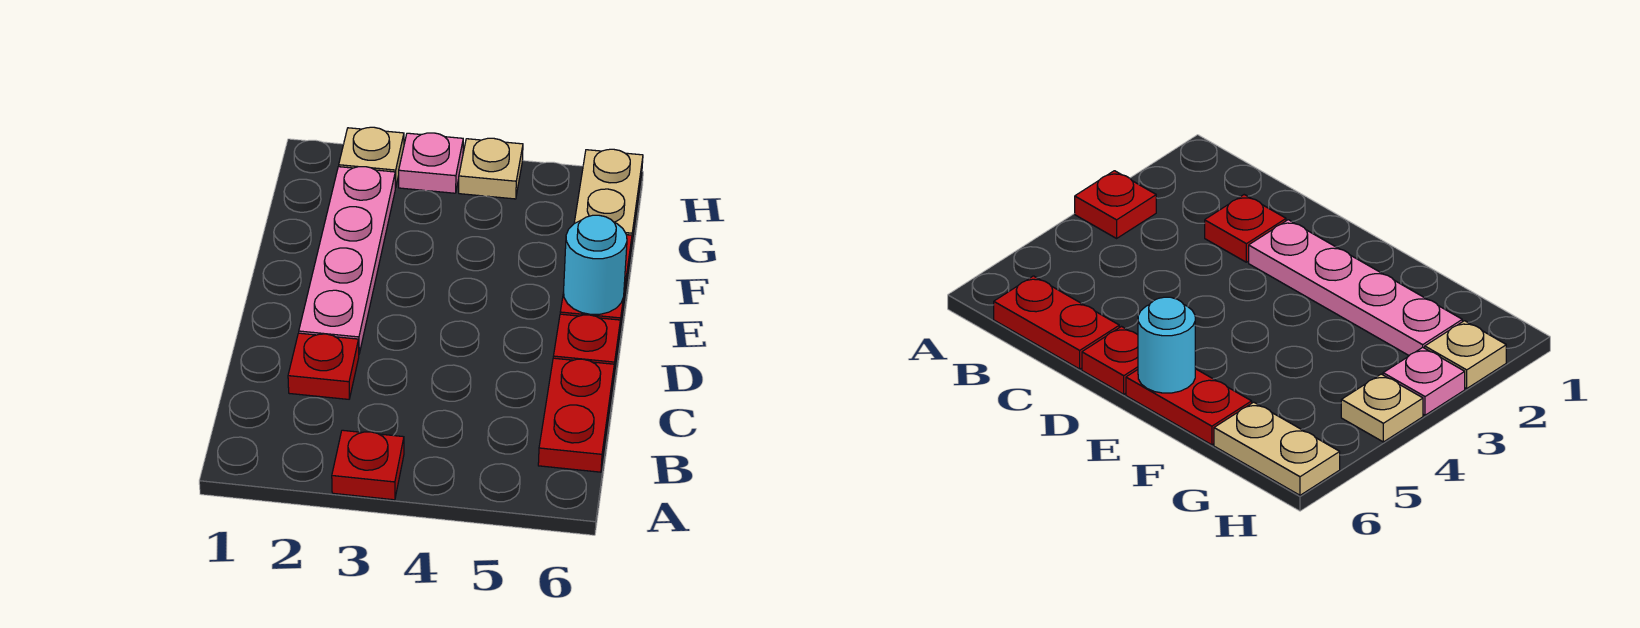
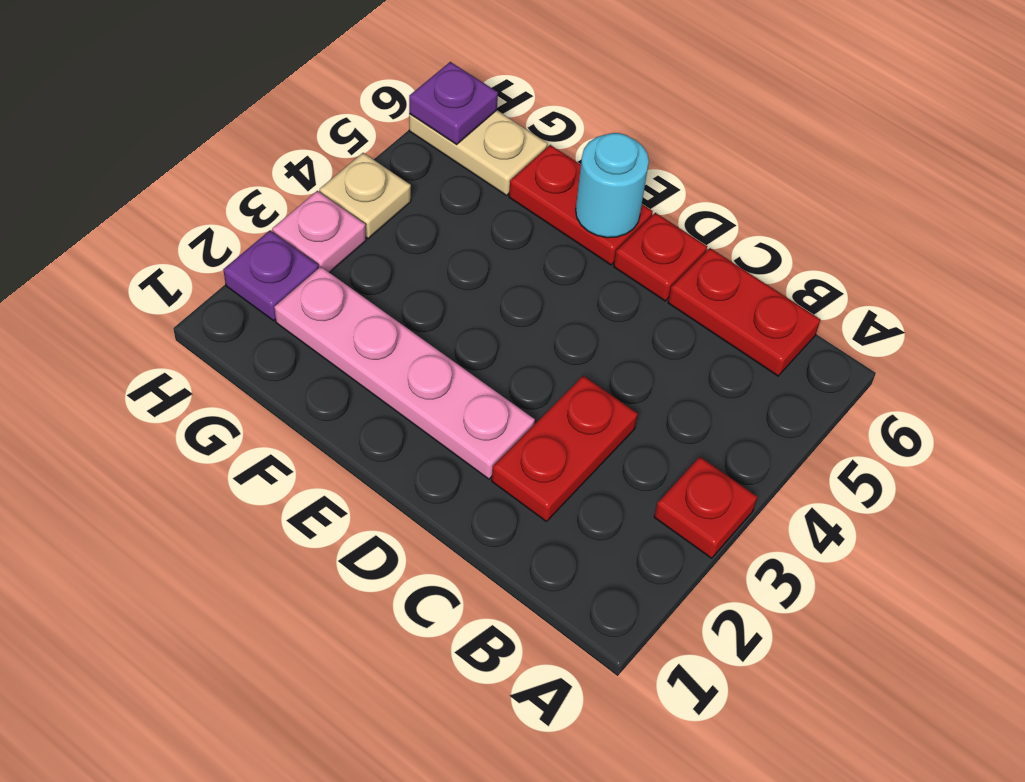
red plate C2 level 1 -> red plate C2:C3 level 1
tan plate H2 level 1 -> purple plate H2 level 1
none -> purple plate H6 level 2

